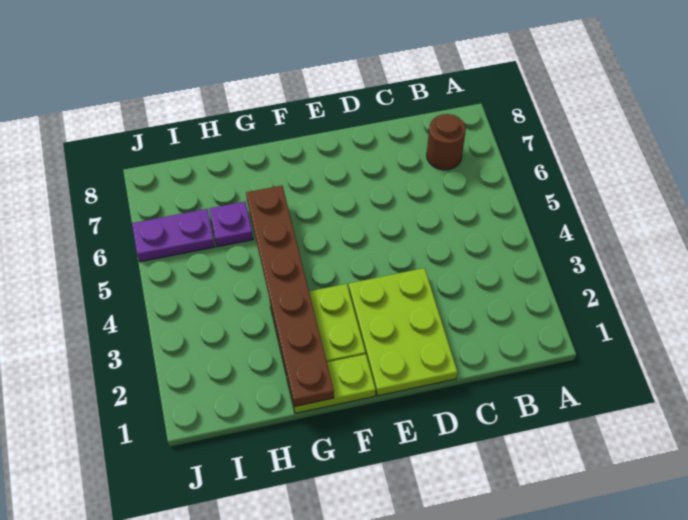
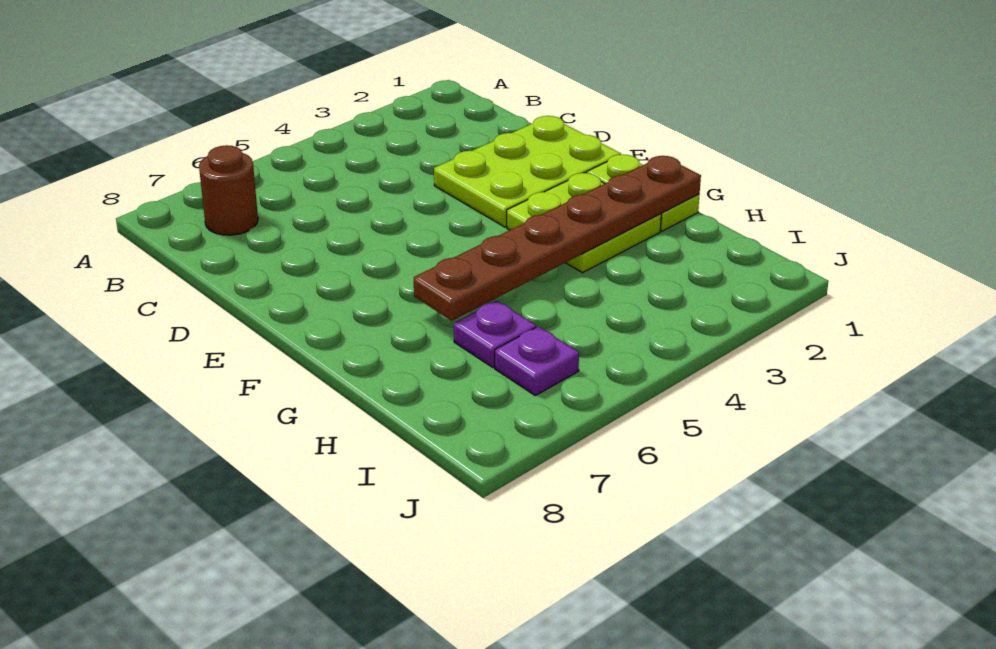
purple plate I6:J6 level 1 -> purple plate I6 level 1

